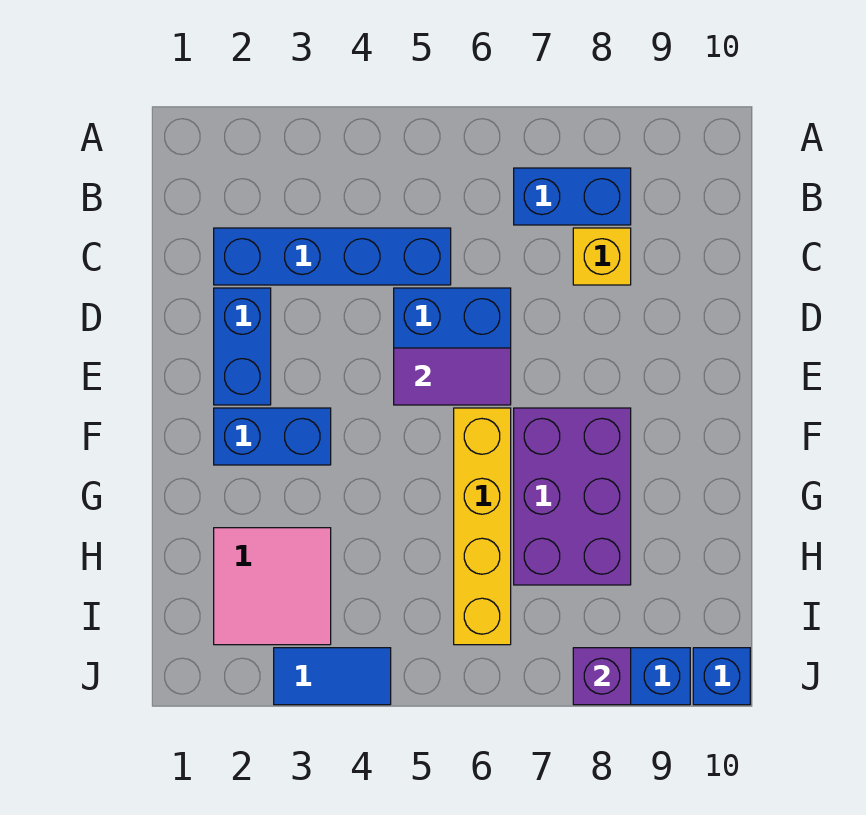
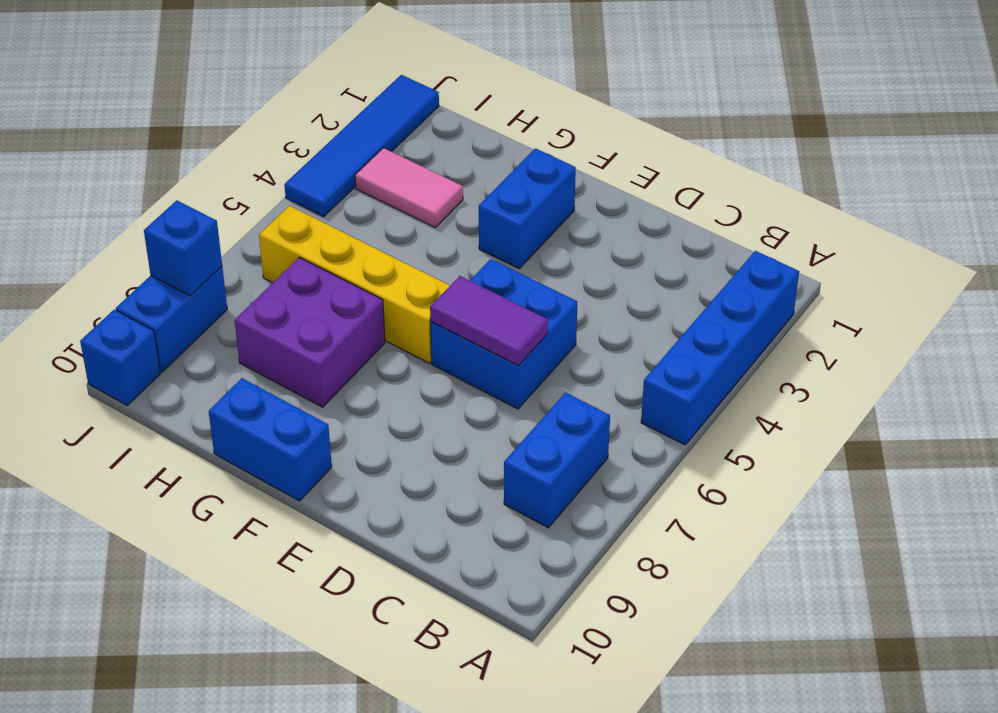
blue brick C2:C5 level 1 -> blue brick A2:A5 level 1
yellow brick C8 level 1 -> none
blue brick D2:E2 level 1 -> blue brick F10:G10 level 1
purple tile E5:E6 level 2 -> purple tile D6:E6 level 2
purple brick F7:H8 level 1 -> purple brick G7:H8 level 1
pink tile H2:I3 level 1 -> pink tile H3:I3 level 1
blue tile J3:J4 level 1 -> blue tile J1:J4 level 1
purple brick J8 level 2 -> blue brick J8 level 2

